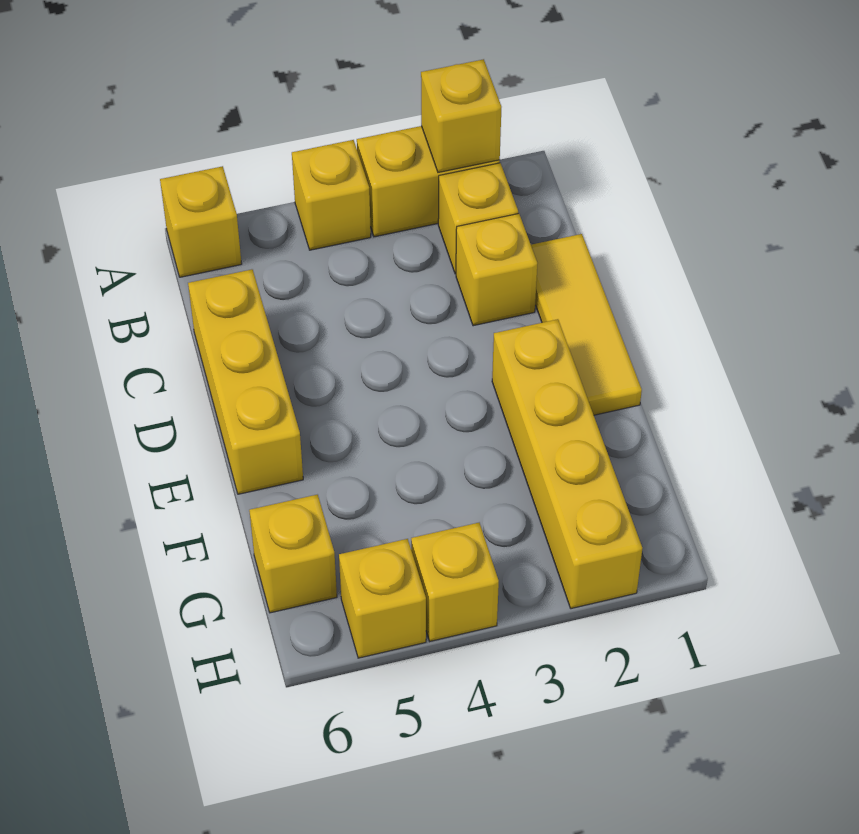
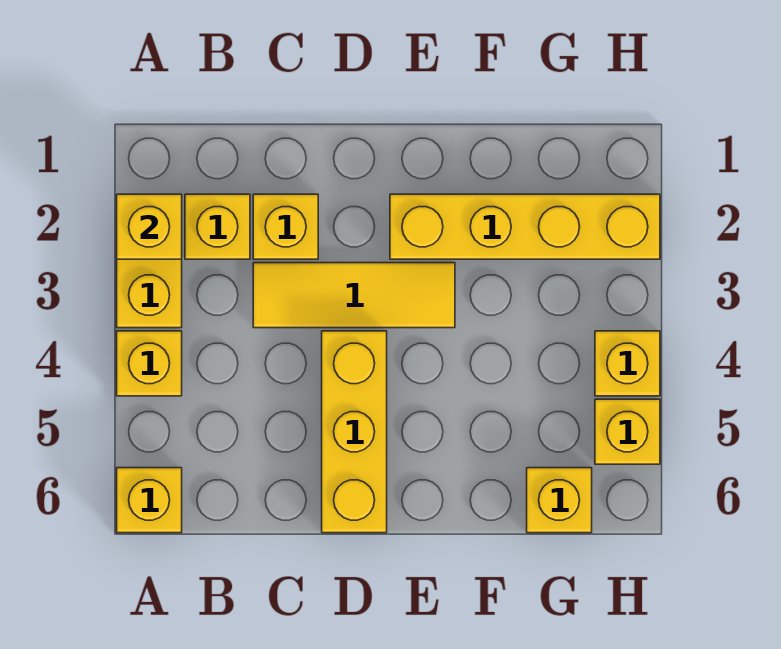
yellow tile C1:E1 level 1 -> yellow tile C3:E3 level 1
yellow brick C6:E6 level 1 -> yellow brick D4:D6 level 1

